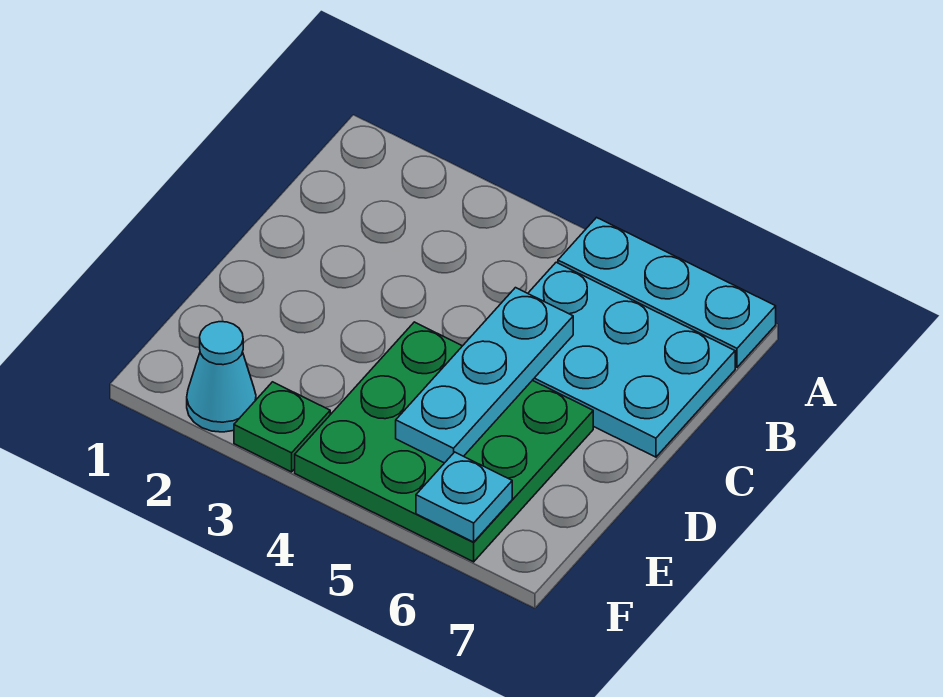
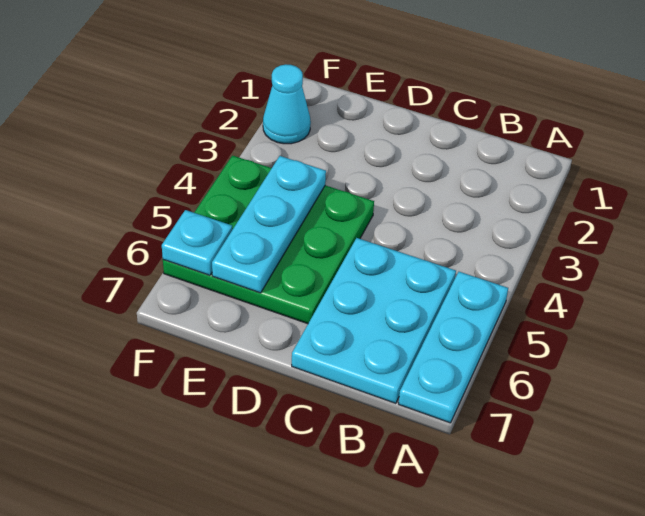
cyan plate C5:E5 level 2 -> cyan plate E4:E6 level 2
green plate F3 level 1 -> none

